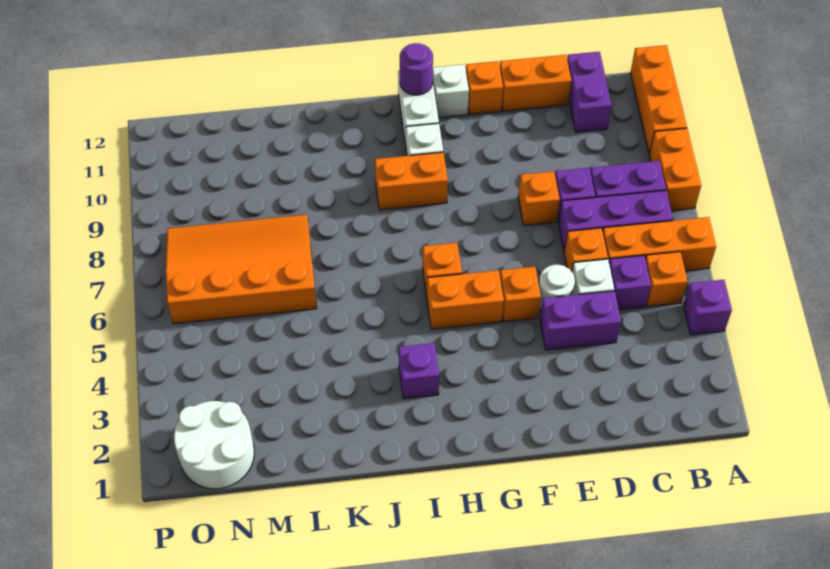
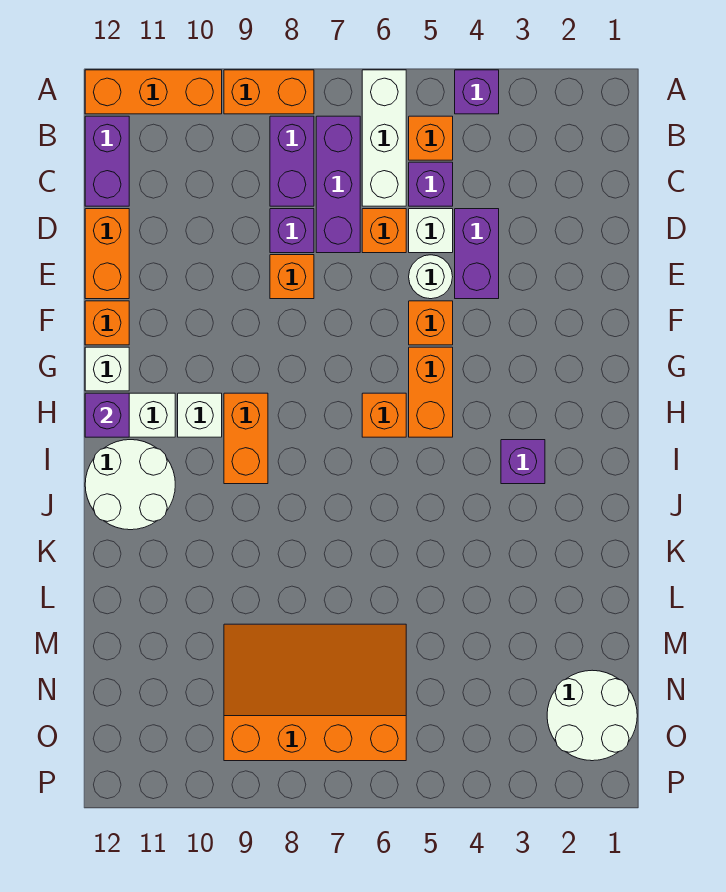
orange brick A6:C6 level 1 -> white brick A6:C6 level 1
purple brick C11:C12 level 1 -> purple brick B12:C12 level 1
purple round brick H12 level 2 -> purple brick H12 level 2
none -> white round brick I11:J12 level 1
orange slope L6:O8 level 1 top 6 -> orange slope M6:O9 level 1 top O

